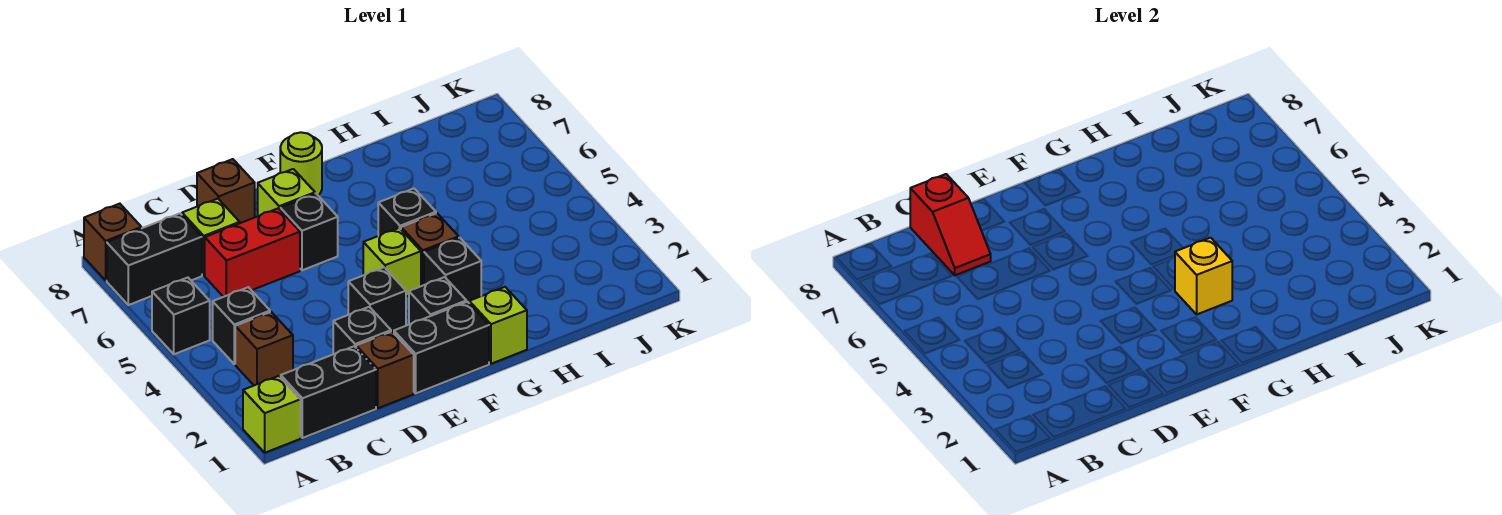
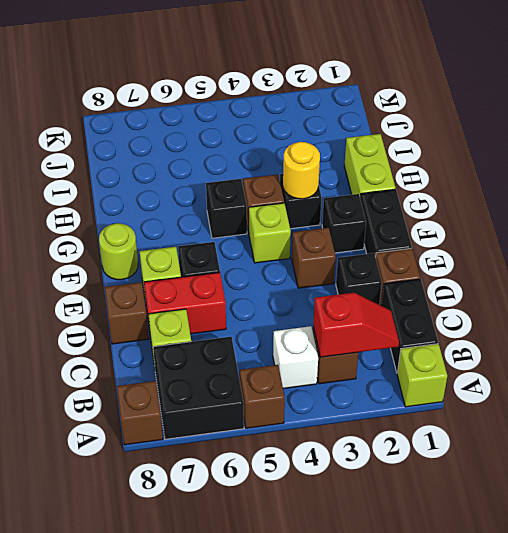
black brick A5 level 1 -> brown brick A5 level 1
black brick A7:B7 level 1 -> black brick A6:B7 level 1
black brick B4 level 1 -> white brick B4 level 1
red brick C6:D6 level 1 -> red brick D6:D7 level 1
red slope C7:C8 level 2 top 8 -> red slope B2:B3 level 2 top 3
black brick E3 level 1 -> brown brick E3 level 1
lime brick G1 level 1 -> lime brick G1:H1 level 1
yellow brick G3 level 2 -> yellow round brick G3 level 2

